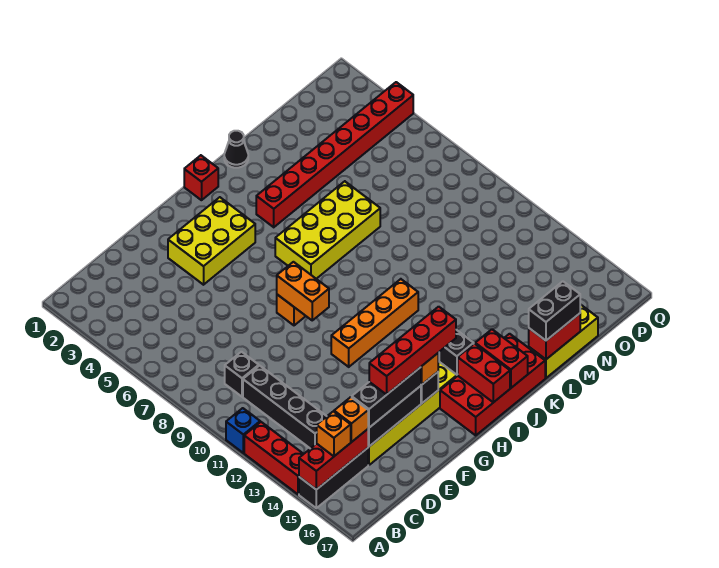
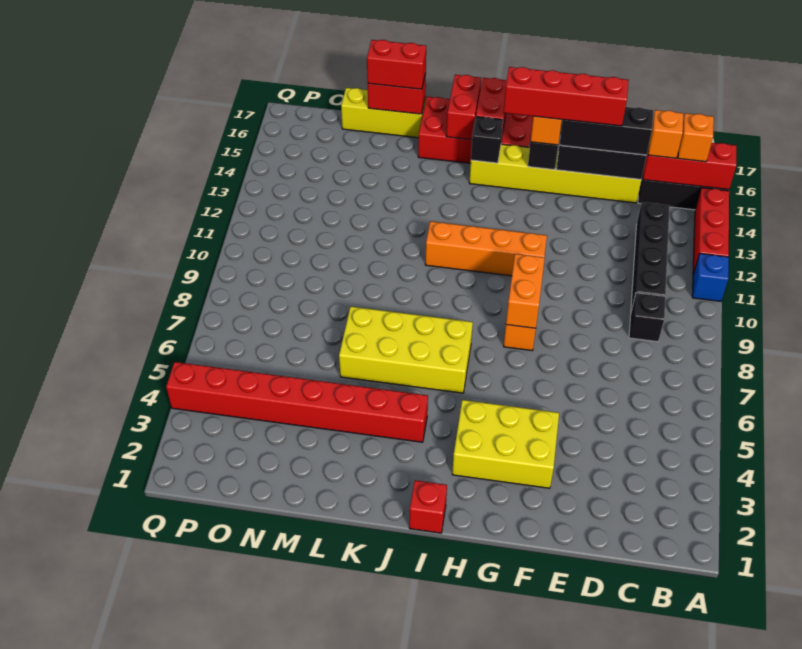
black cone K1 level 1 -> none
black brick L17:M17 level 3 -> red brick L17:M17 level 3

